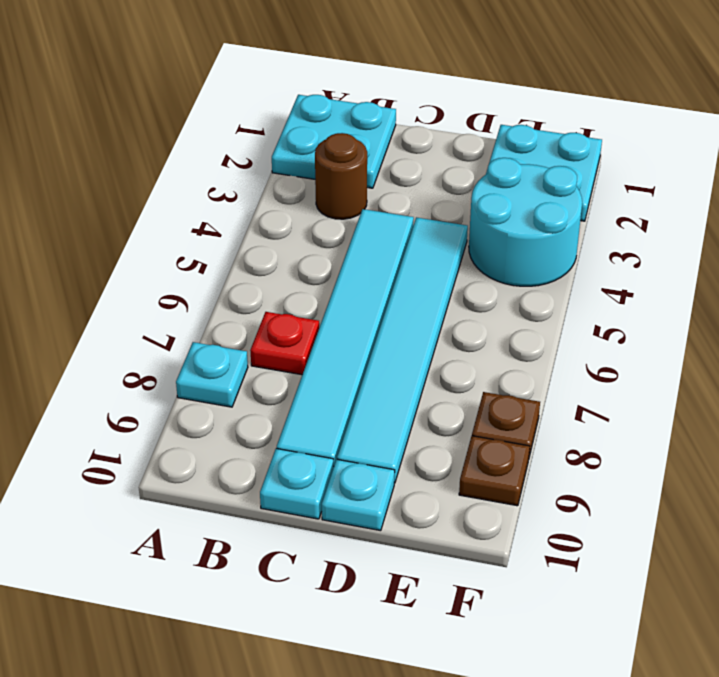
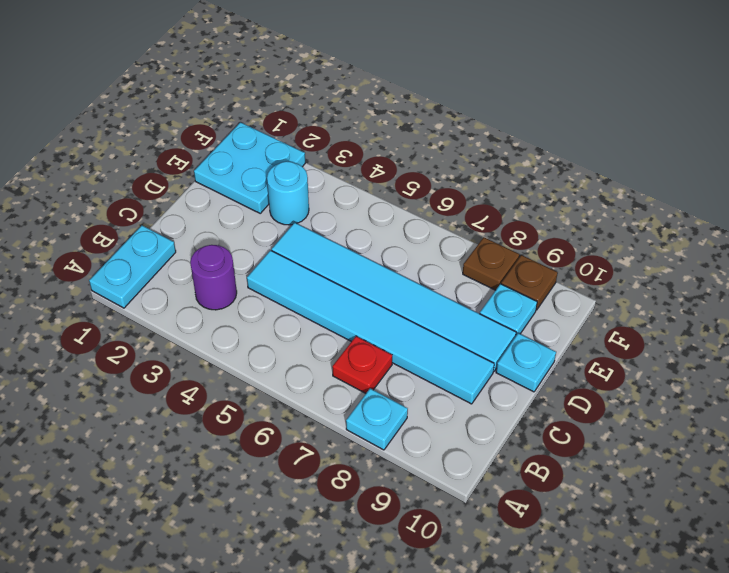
cyan plate A1:B2 level 1 -> cyan plate A1:B1 level 1
brown round brick B3 level 1 -> purple round brick B3 level 1
cyan plate C10 level 1 -> cyan plate E9 level 1
cyan round brick E3:F4 level 1 -> cyan round brick E3 level 1

